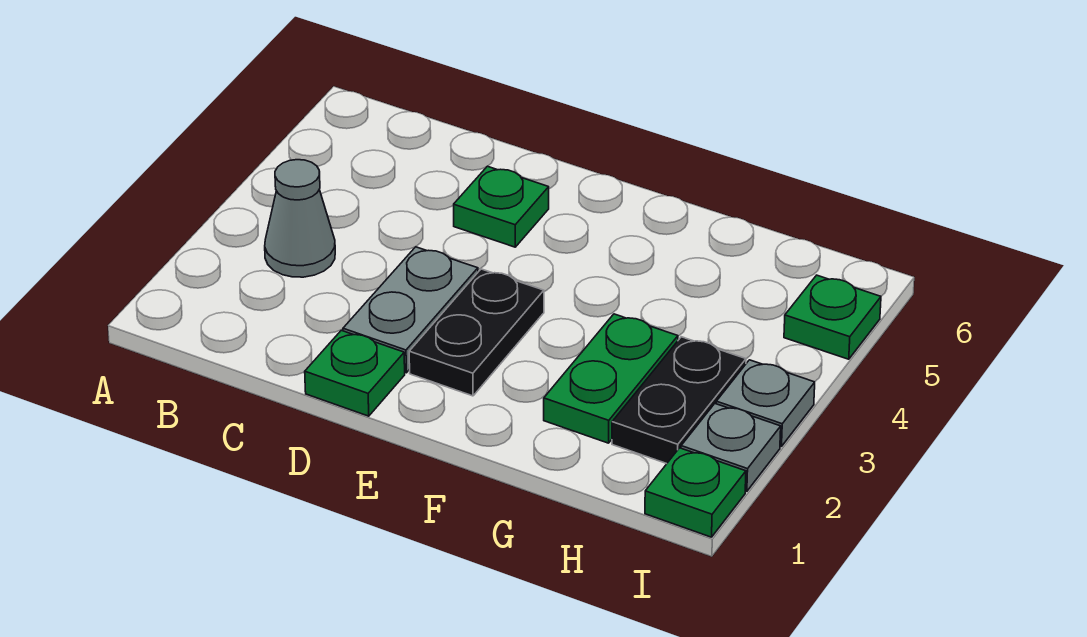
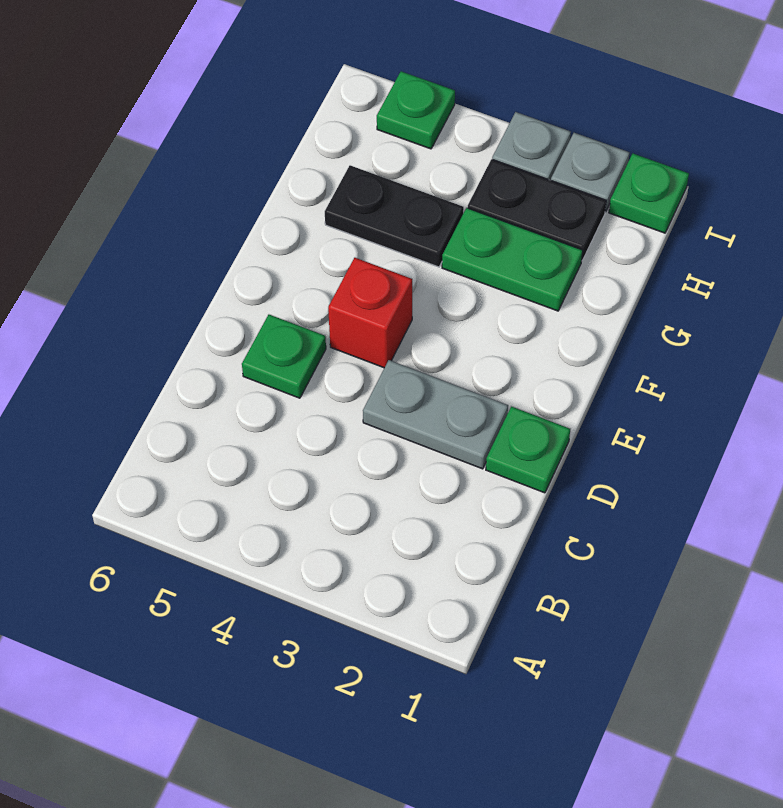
grey cone B3 level 1 -> none
black plate E2:E3 level 1 -> black plate G4:G5 level 1
none -> red brick E4 level 1

